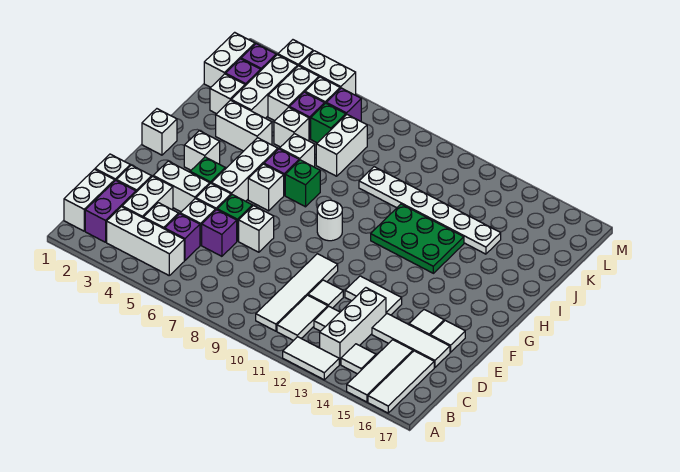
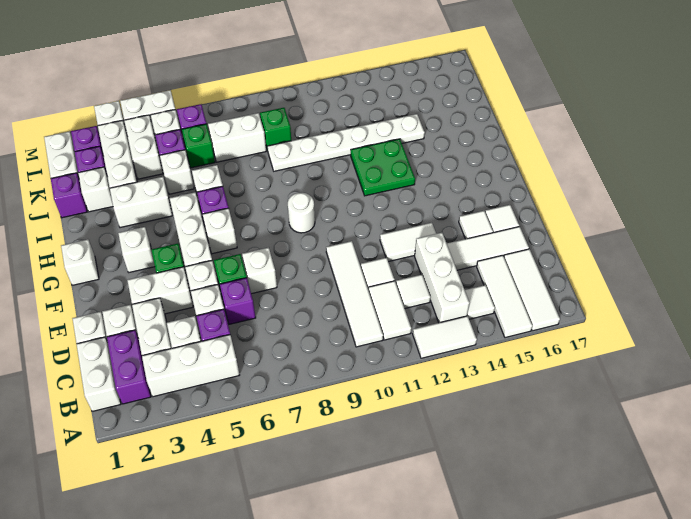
green brick H7 level 1 -> green brick K9 level 1
green plate H11:I13 level 1 -> green plate H12:I13 level 1
none -> purple brick J1 level 1
white brick J7:K7 level 1 -> white brick K7:K8 level 1

